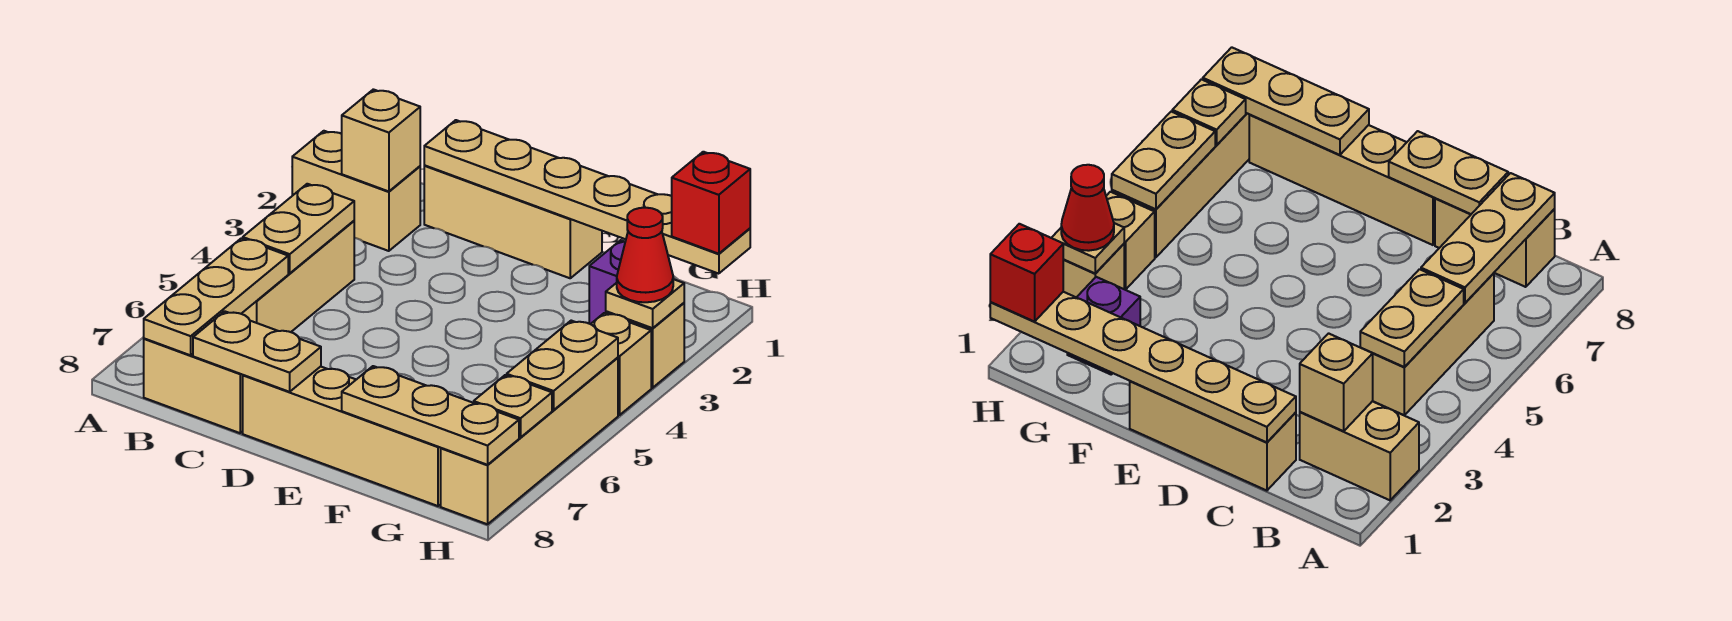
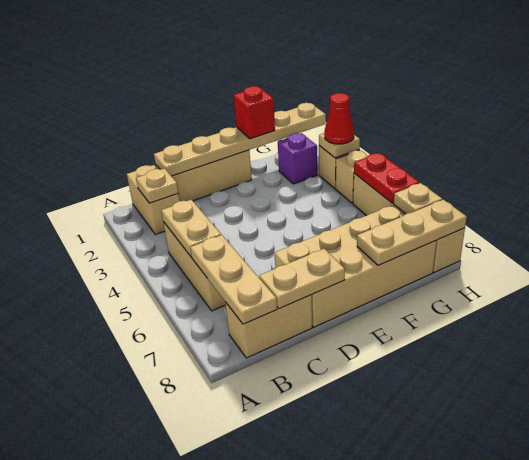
tan brick A2:B2 level 1 -> tan brick B1:B2 level 1
tan brick B2 level 2 -> tan plate B2 level 2
tan brick D8:G8 level 1 -> tan brick D7:G8 level 1
red brick H1 level 3 -> red brick F1 level 3
tan plate H5:H6 level 2 -> red plate H5:H6 level 2

